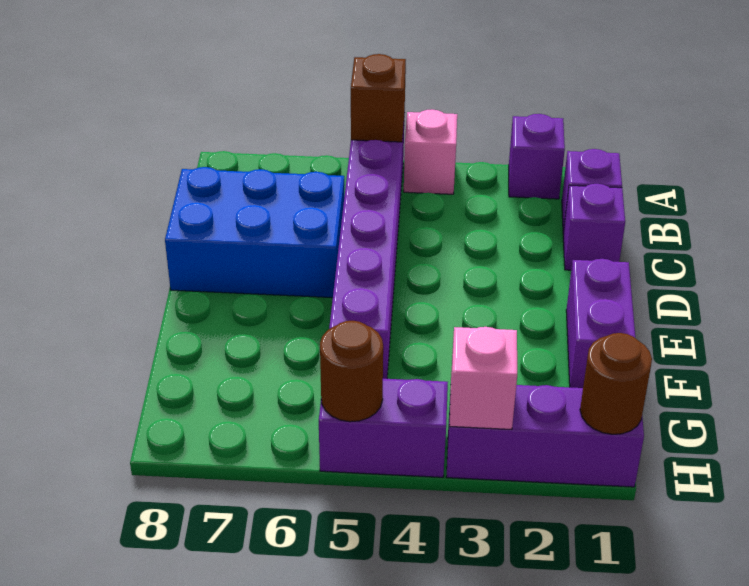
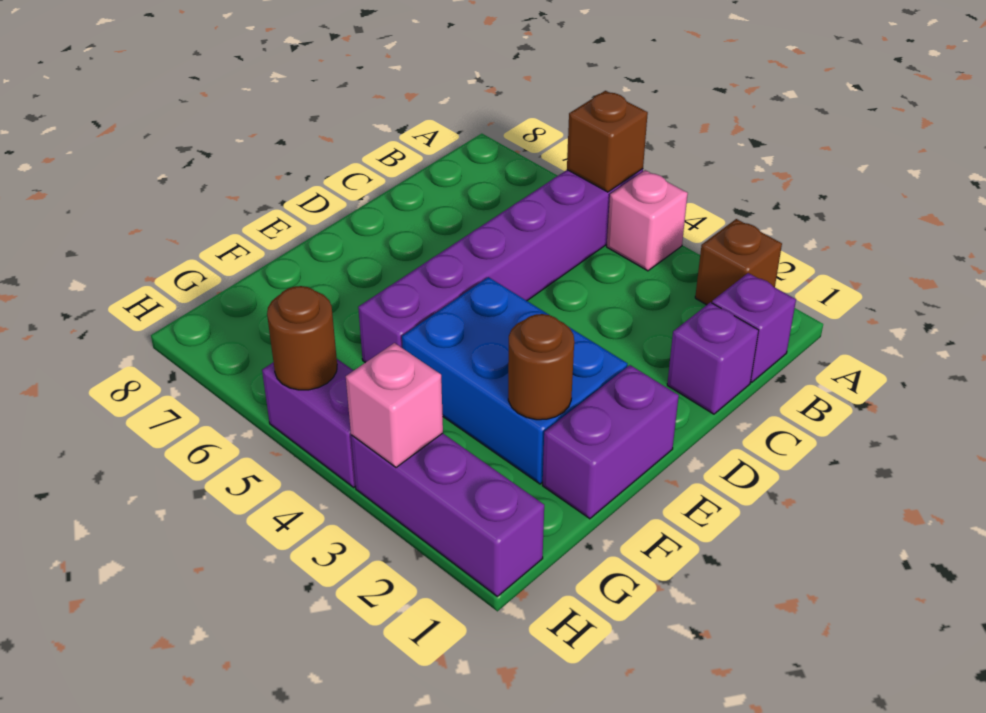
purple brick A2 level 1 -> brown brick A2 level 1
blue brick C6:D8 level 1 -> blue brick E2:F4 level 1
brown round brick H1 level 2 -> brown round brick F2 level 2

